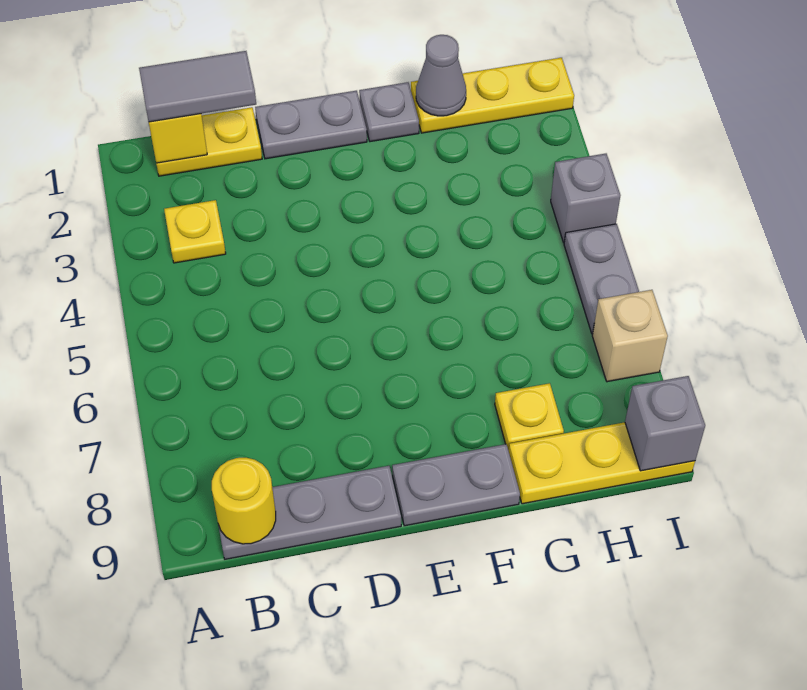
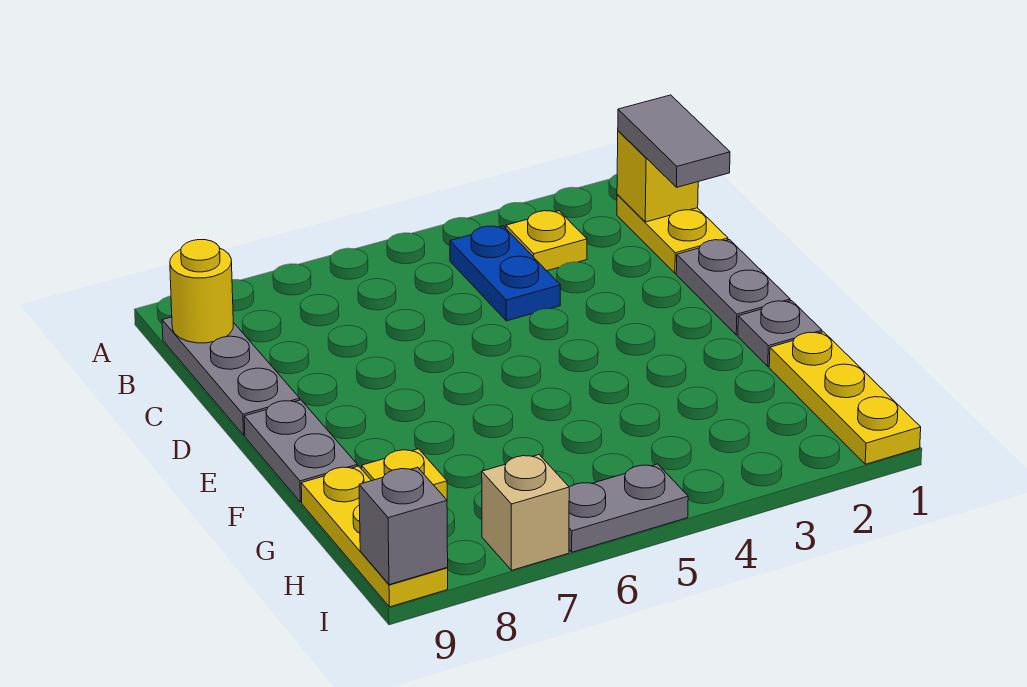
none -> blue plate B4:C4 level 1
grey cone G1 level 2 -> none
grey brick I4 level 1 -> none

